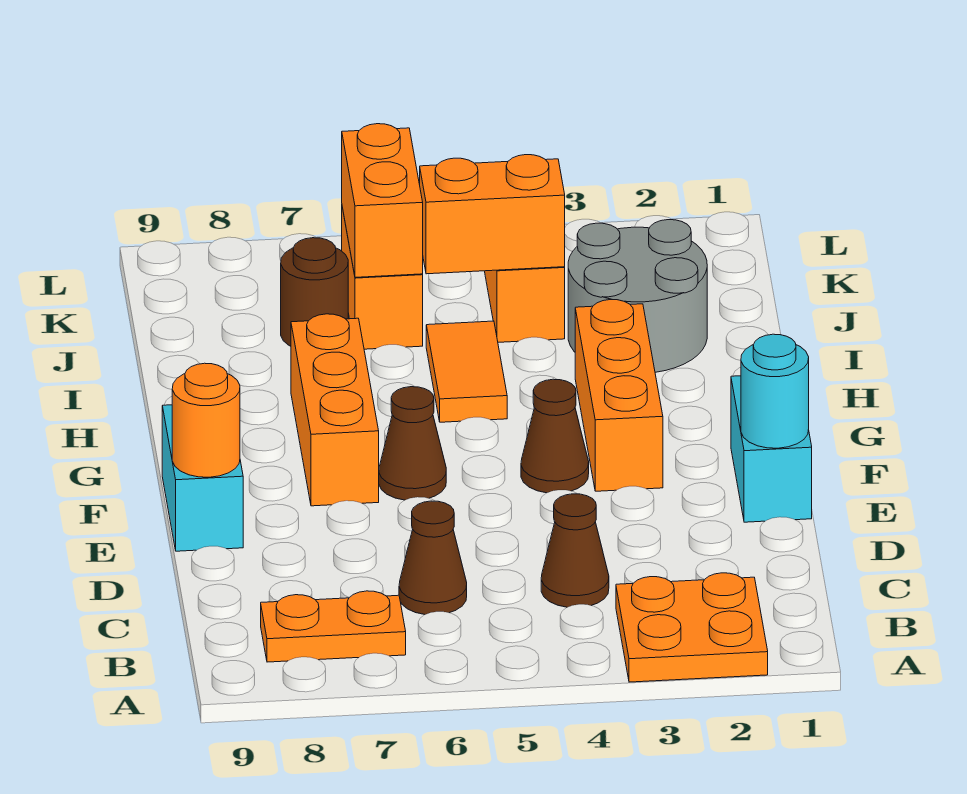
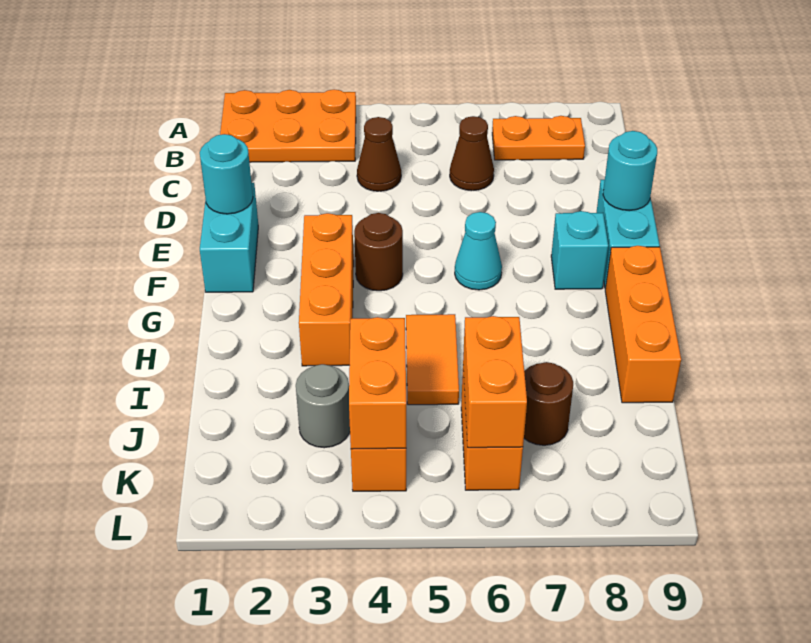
orange plate A2:B3 level 1 -> orange plate A1:B3 level 1
orange round brick E9 level 2 -> cyan round brick E9 level 2
brown cone F4 level 1 -> brown round brick F4 level 1
brown cone F6 level 1 -> cyan cone F6 level 1
orange brick F7:H7 level 1 -> orange brick G9:I9 level 1
none -> cyan brick F8 level 1
grey round brick I2:J3 level 1 -> grey round brick J3 level 1
orange brick J4:J5 level 2 -> orange brick J4:K4 level 2

